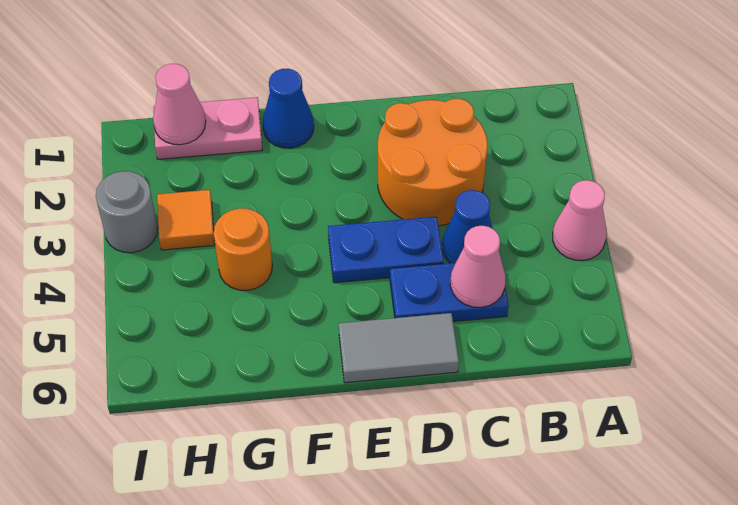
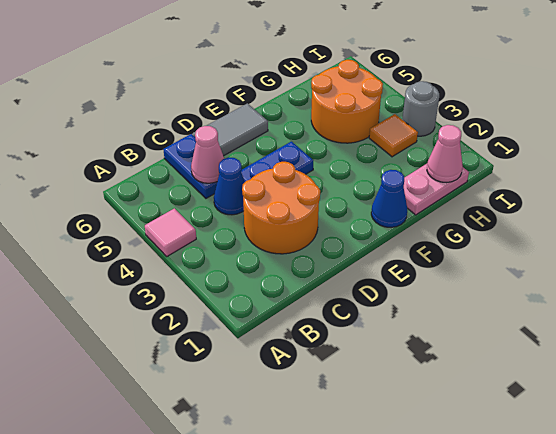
pink cone A4 level 1 -> pink tile A4 level 1
blue plate C5:D5 level 1 -> blue plate C5:C6 level 1
orange round brick G4 level 1 -> orange round brick G4:H5 level 1

